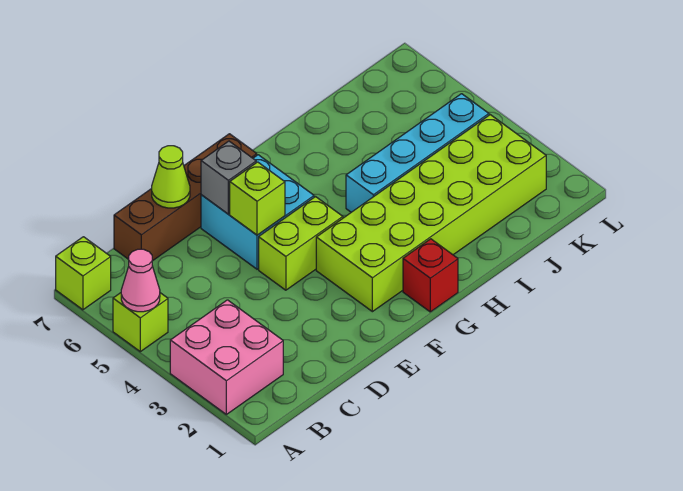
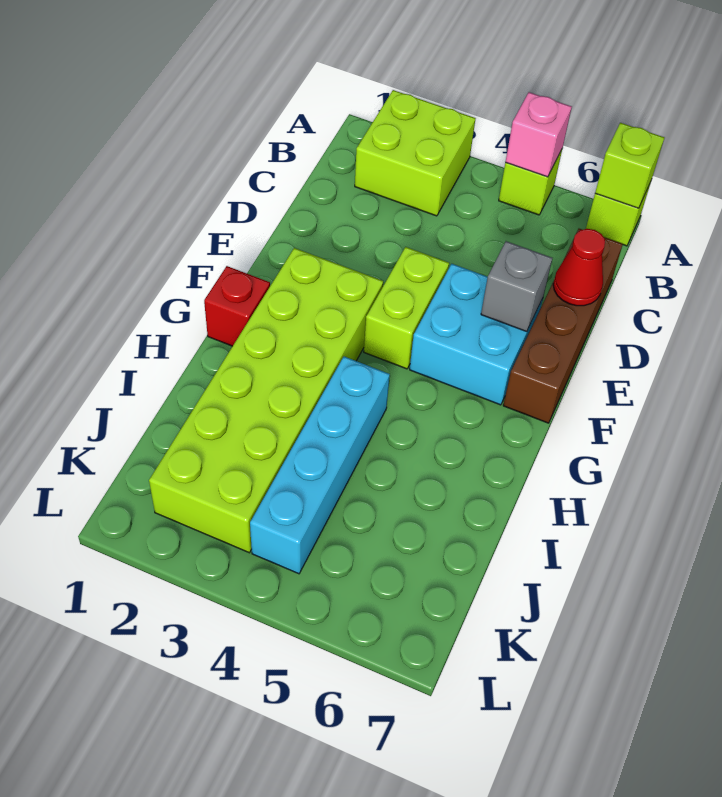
pink brick A2:B3 level 1 -> lime brick A2:B3 level 1
pink cone A5 level 2 -> pink brick A5 level 2
lime cone D7 level 2 -> red cone D7 level 2
lime brick E5 level 2 -> lime brick A7 level 2

